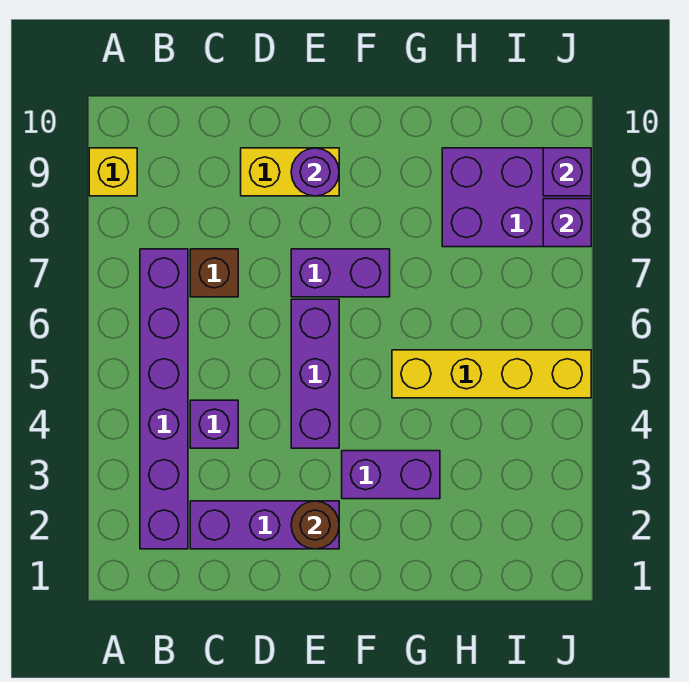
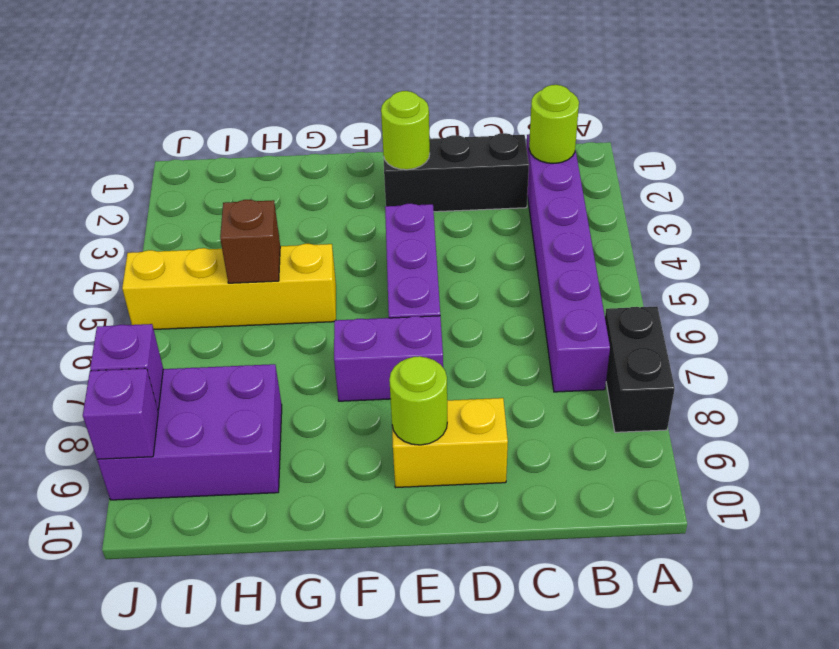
none -> black brick A7:A8 level 1
yellow brick A9 level 1 -> none
none -> lime round brick B2 level 2
purple brick C2:E2 level 1 -> black brick C2:E2 level 1
purple brick C4 level 1 -> none
brown brick C7 level 1 -> brown brick H5 level 2
brown round brick E2 level 2 -> lime round brick E2 level 2
purple round brick E9 level 2 -> lime round brick E9 level 2
purple brick F3:G3 level 1 -> none

